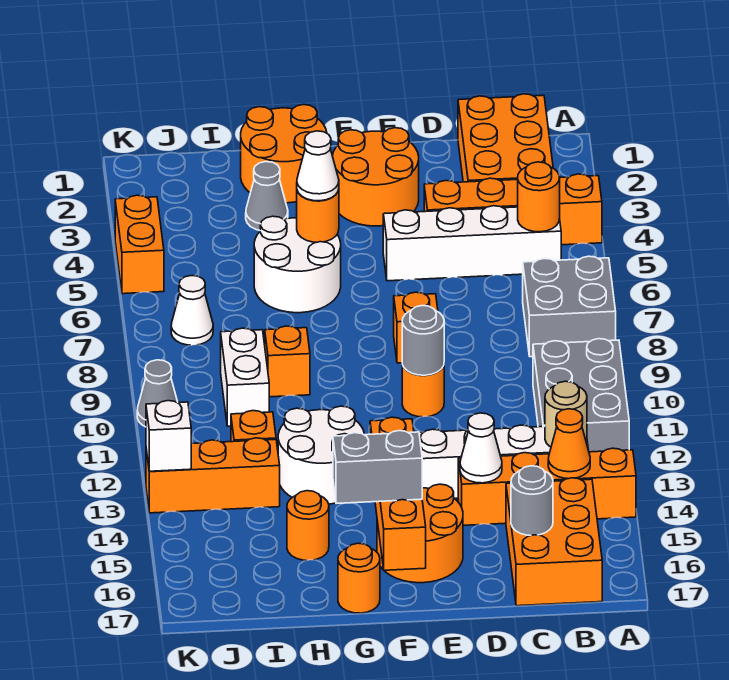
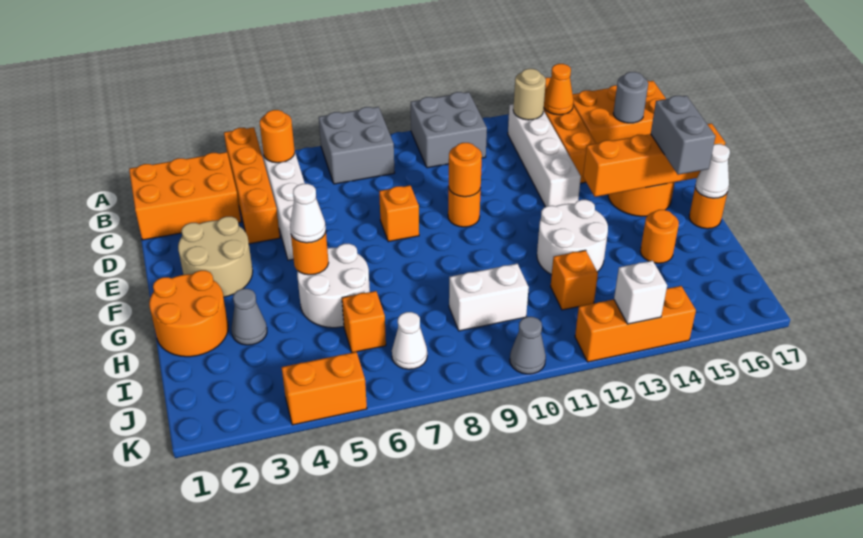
grey brick A10:B12 level 1 -> grey brick A10:B11 level 1
white cone D14 level 2 -> white cone G17 level 2
orange round brick E2:F3 level 1 -> tan round brick E2:F3 level 1
grey round brick E10 level 2 -> orange round brick E10 level 2
orange brick H9 level 1 -> orange brick I6 level 1
orange brick I13:K13 level 1 -> orange brick K12:K14 level 1

